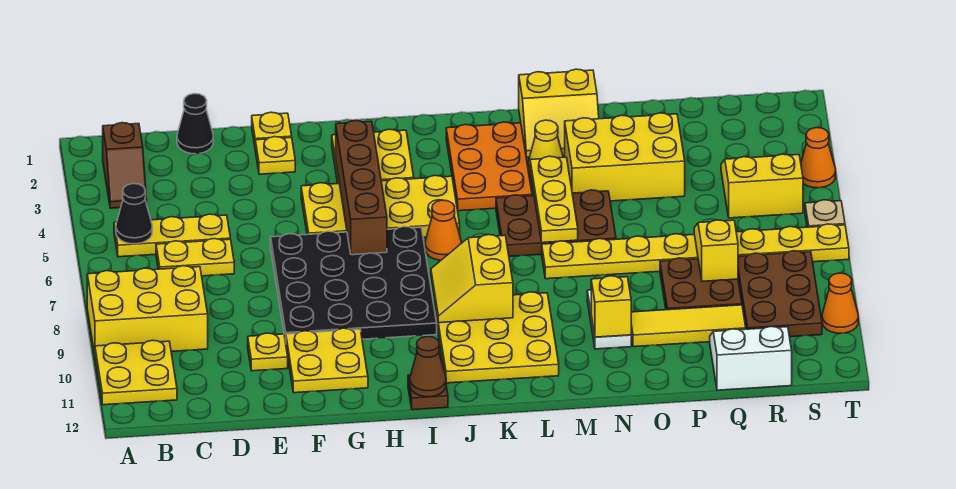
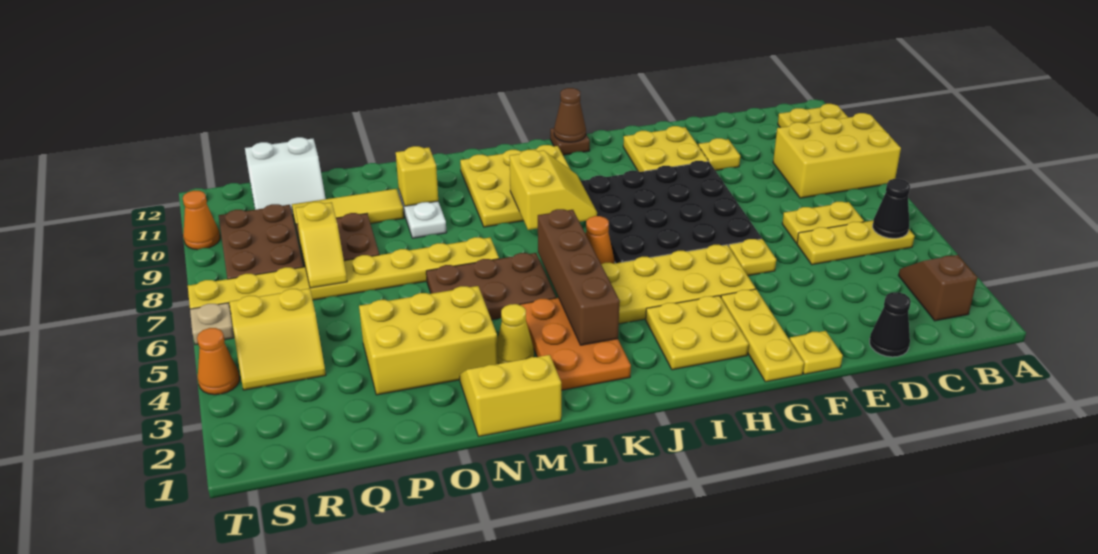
yellow plate F2 level 1 -> yellow plate F5 level 1
brown brick H3:H6 level 2 -> brown brick K3:K6 level 2
yellow plate M4:M6 level 2 -> yellow plate G1:G3 level 1

